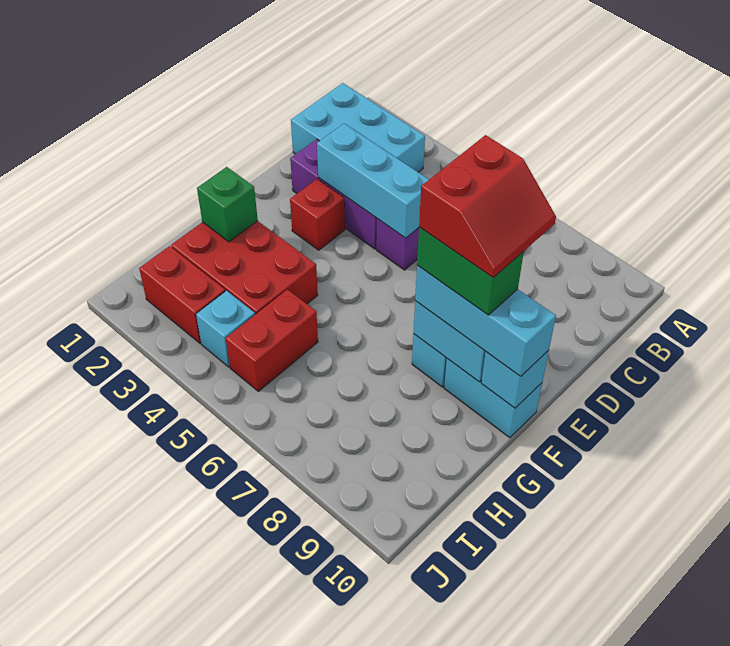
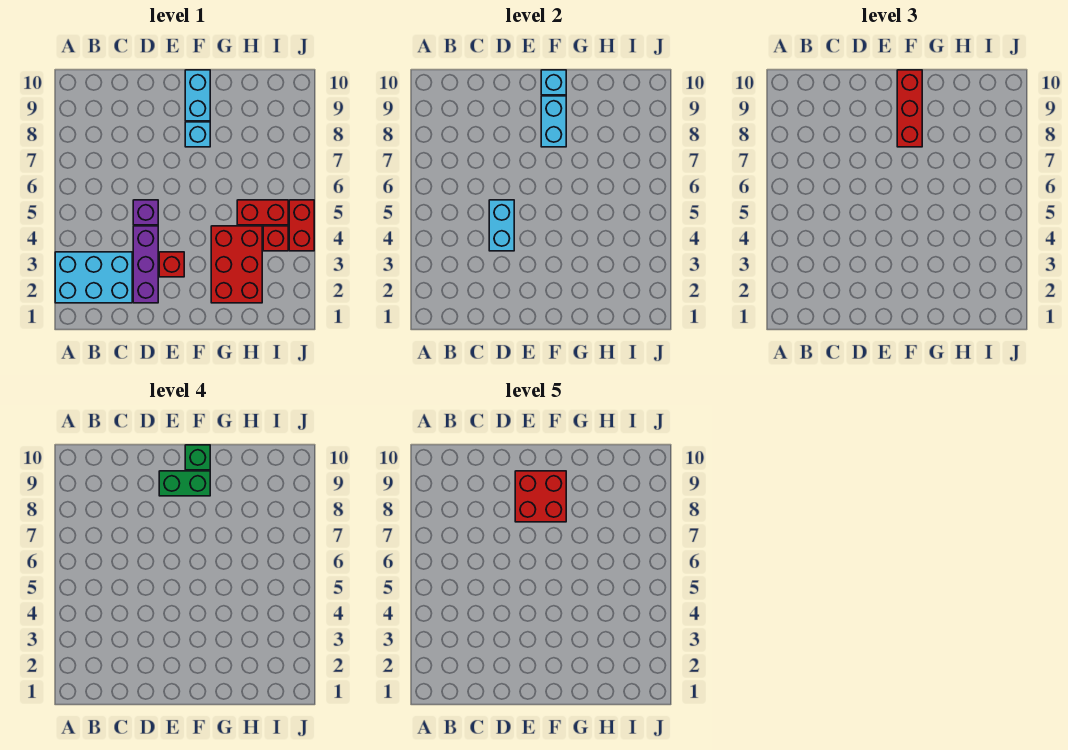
cyan brick B1:C3 level 1 -> cyan brick A2:C3 level 1
cyan brick D3:D5 level 2 -> cyan brick D4:D5 level 2
red slope E8:F9 level 5 top 8 -> red brick E8:F9 level 5
cyan brick F8:F10 level 3 -> red brick F8:F10 level 3
green brick F8:F9 level 4 -> green brick E9:F9 level 4
green brick G2 level 2 -> green brick F10 level 4
red brick I2:I3 level 1 -> red brick J4:J5 level 1
cyan brick I4 level 1 -> red brick I4 level 1

